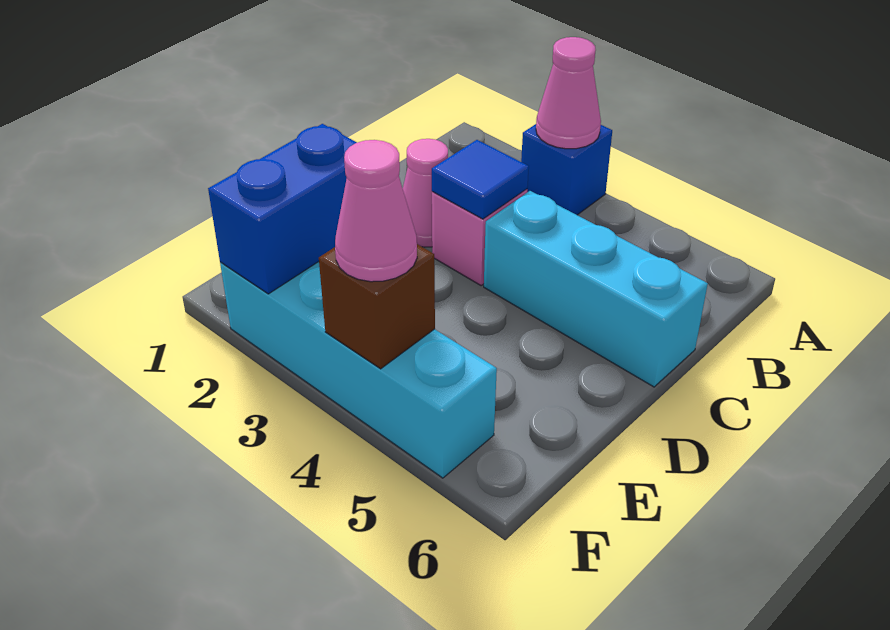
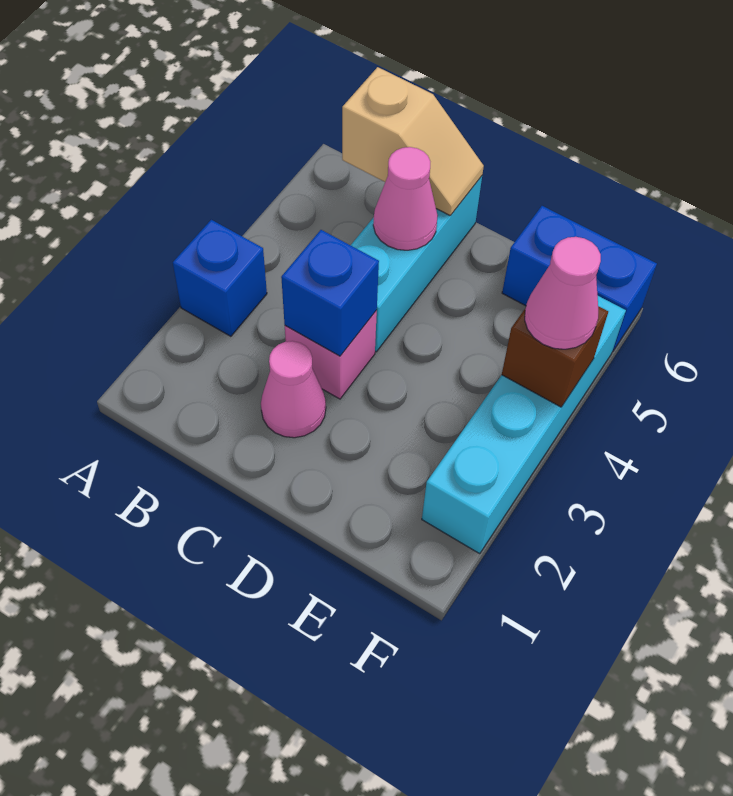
pink cone A3 level 2 -> pink cone C5 level 2
none -> tan slope B6:C6 level 2 top B
blue tile C3 level 2 -> blue brick C3 level 2
blue brick E2:F2 level 2 -> blue brick E6:F6 level 1

